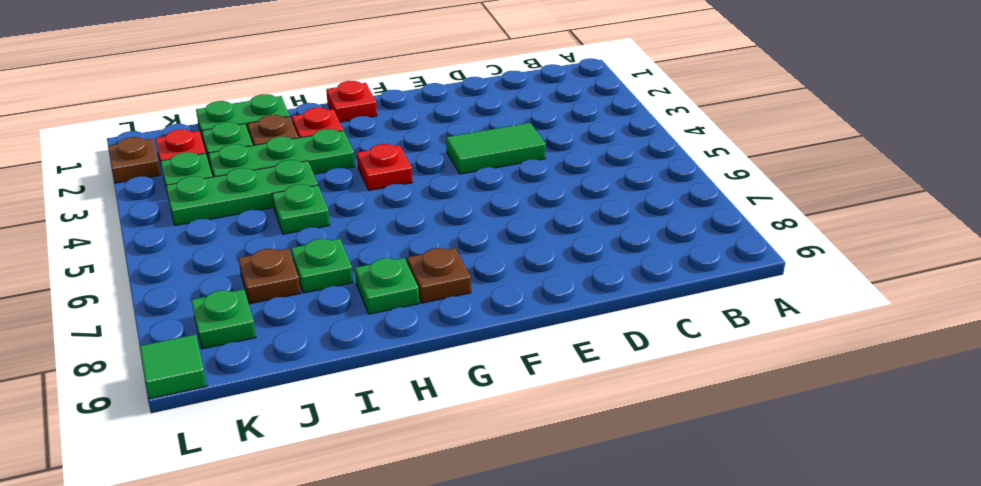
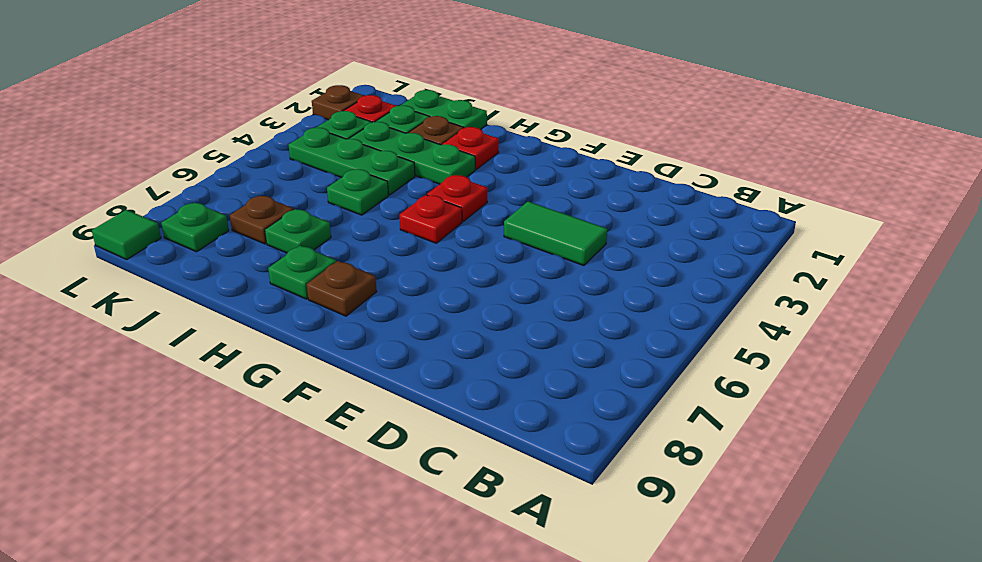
red plate G1 level 1 -> red plate G5 level 1

